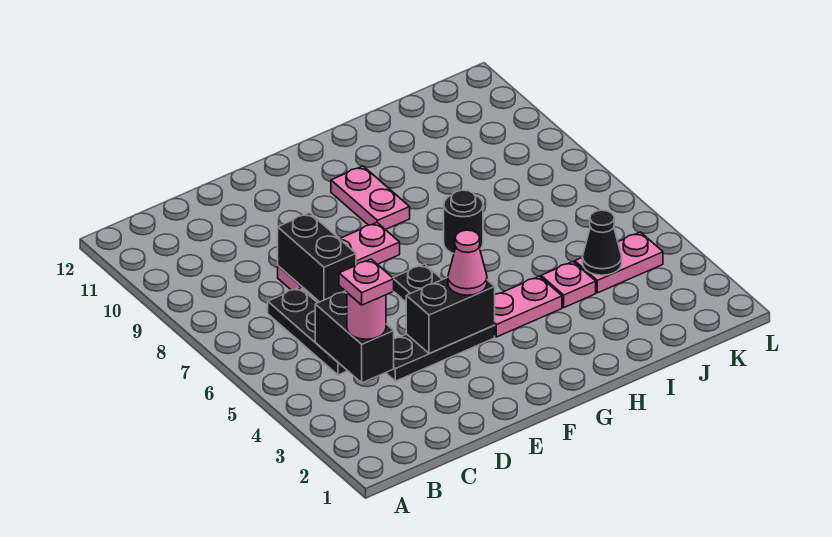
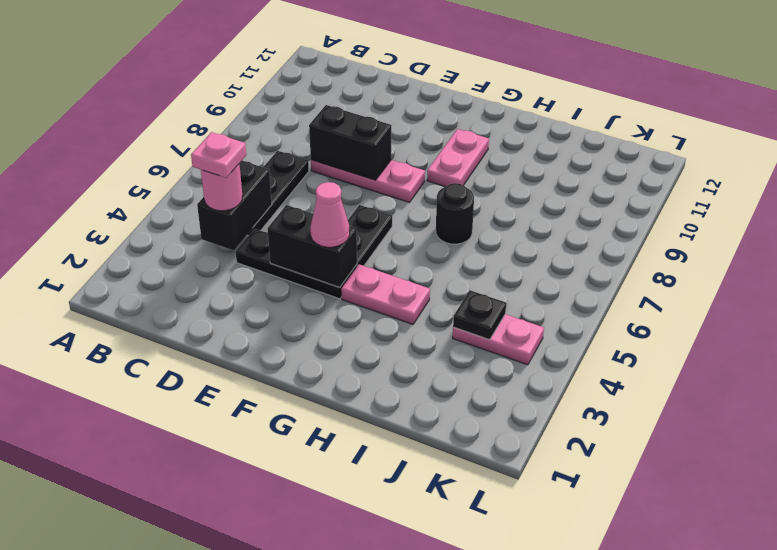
black brick D7:D8 level 2 -> black brick D8:E8 level 2
pink plate I4 level 1 -> none
black cone J4 level 2 -> black plate J4 level 2

